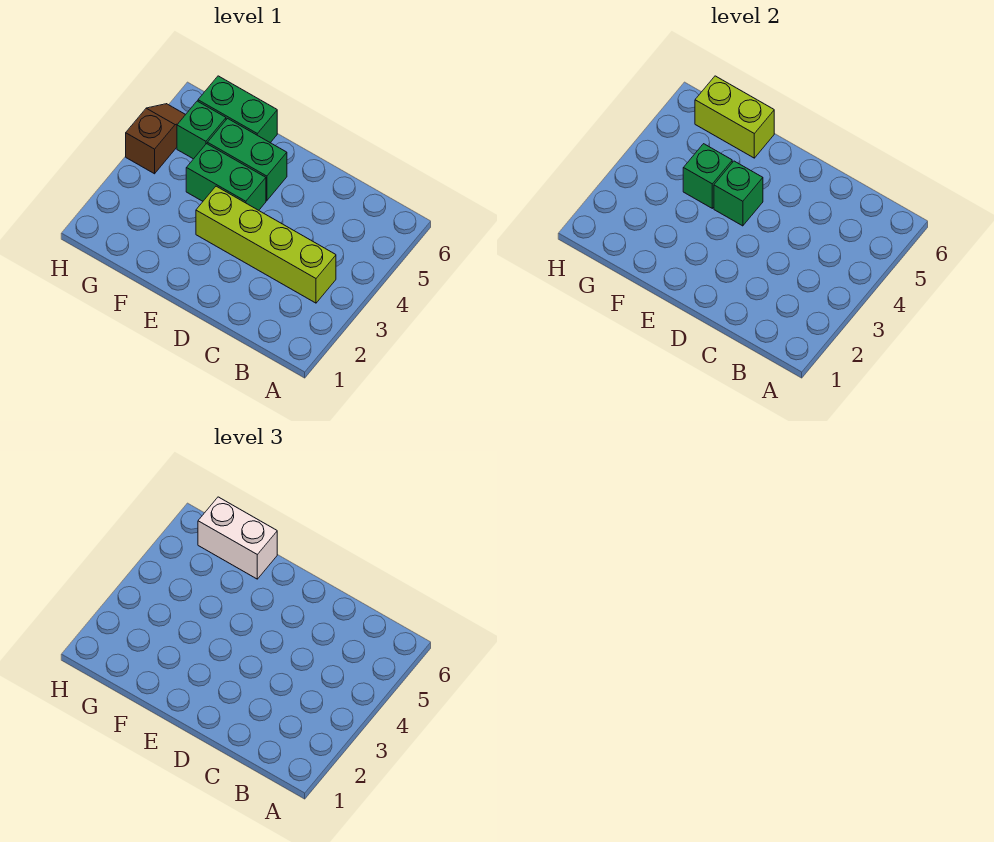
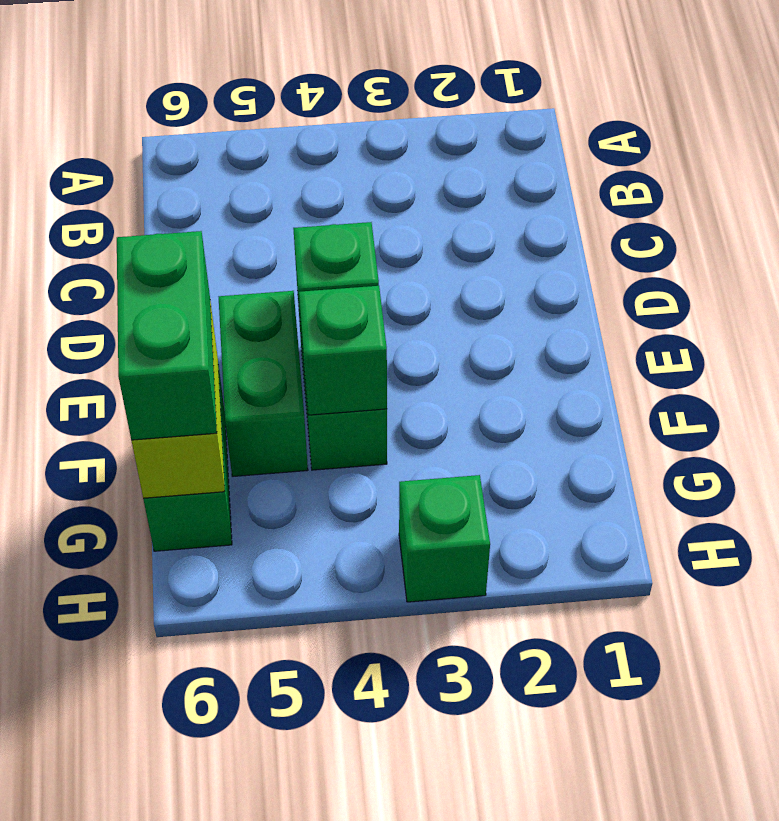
lime brick B3:E3 level 1 -> none
white brick F6:G6 level 3 -> green brick F6:G6 level 3
green brick G5 level 1 -> green brick H3 level 1
brown slope H4:H5 level 1 top 4 -> none

